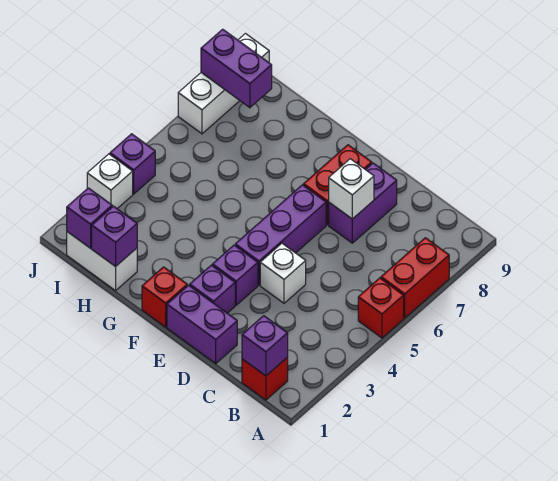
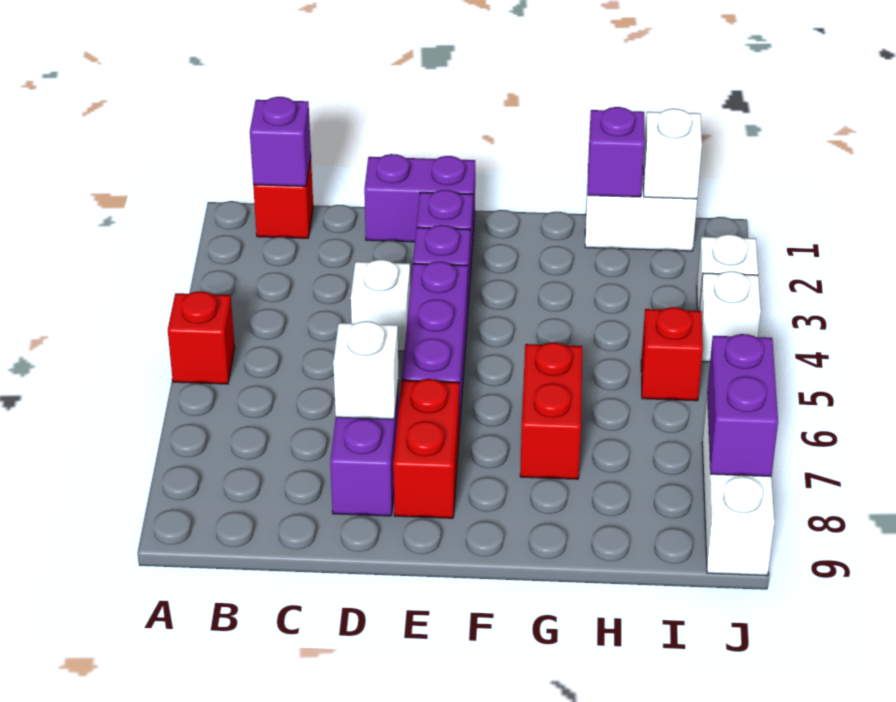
red brick A6:A7 level 1 -> red brick G6:G7 level 1
red brick F1 level 1 -> red brick I5 level 1
purple brick I1 level 2 -> white brick I1 level 2
purple brick I8:J8 level 2 -> purple brick J7:J8 level 2
purple brick J4 level 1 -> white brick J4 level 1

